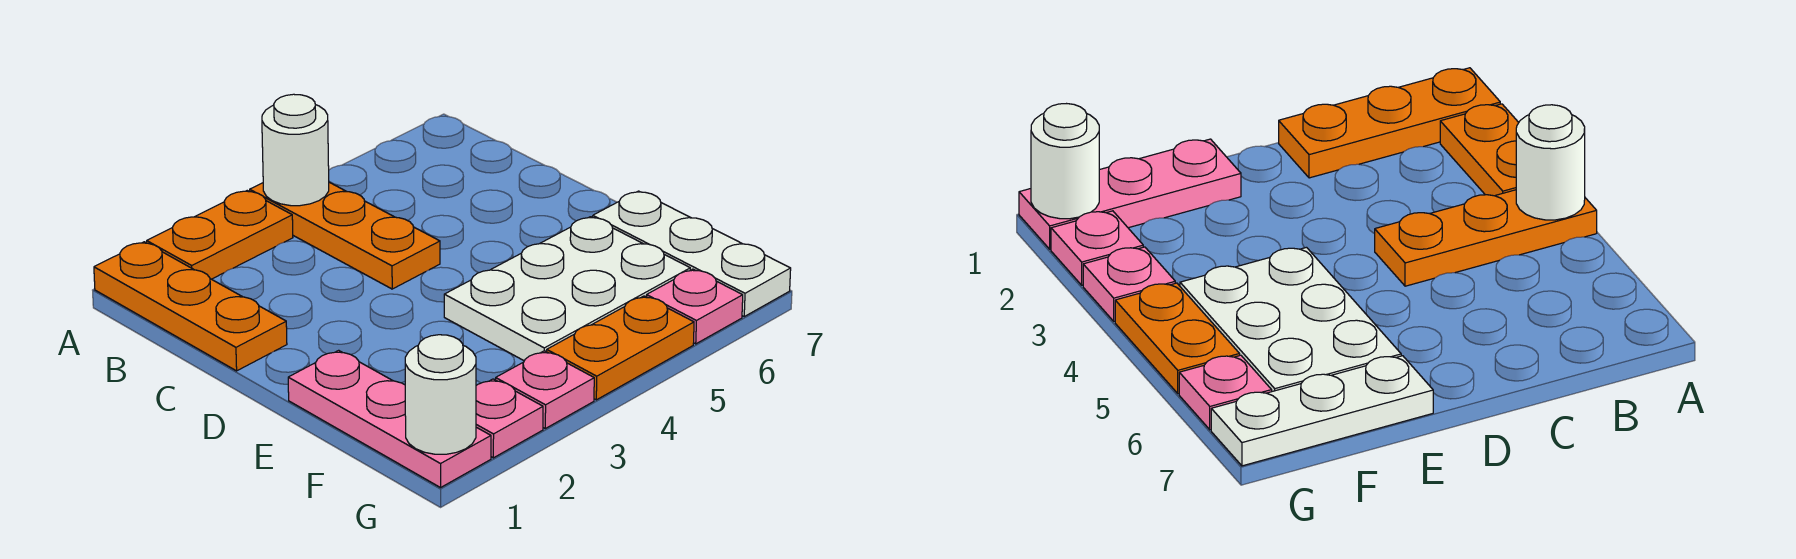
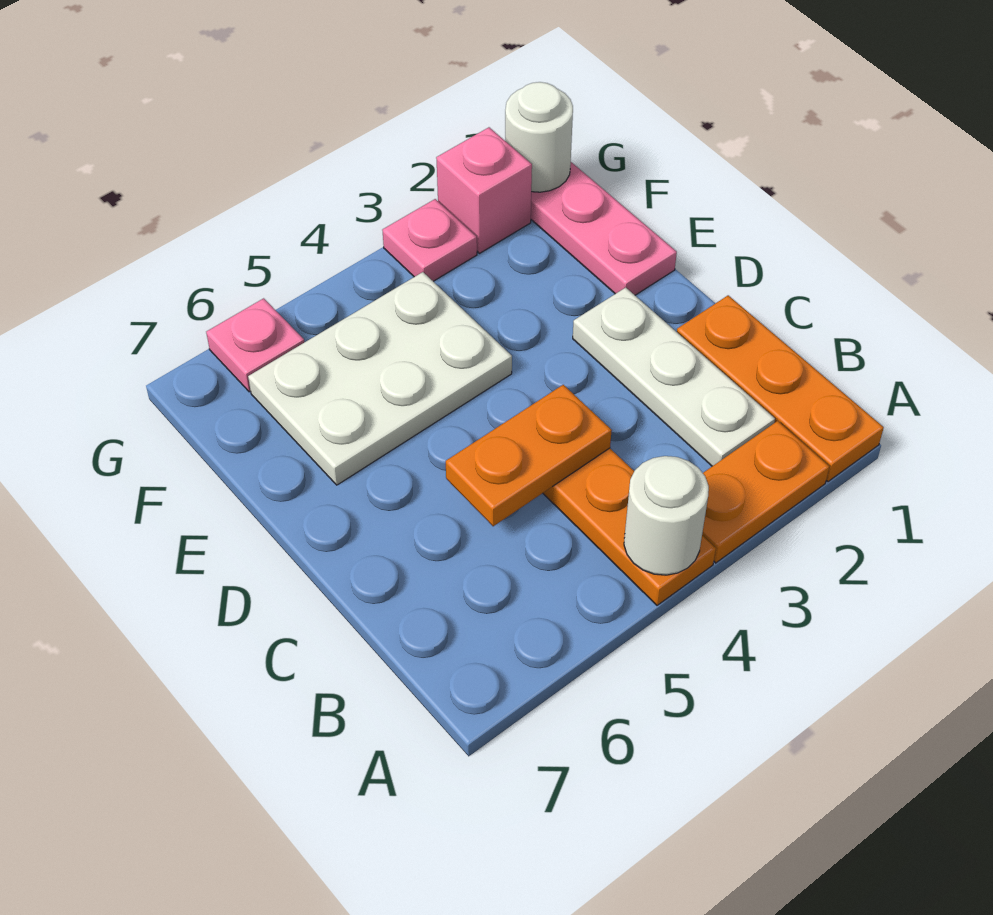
white plate E7:G7 level 1 -> white plate B2:D2 level 1
pink plate G2 level 1 -> pink brick G2 level 1
orange plate G4:G5 level 1 -> orange plate C4:C5 level 2

